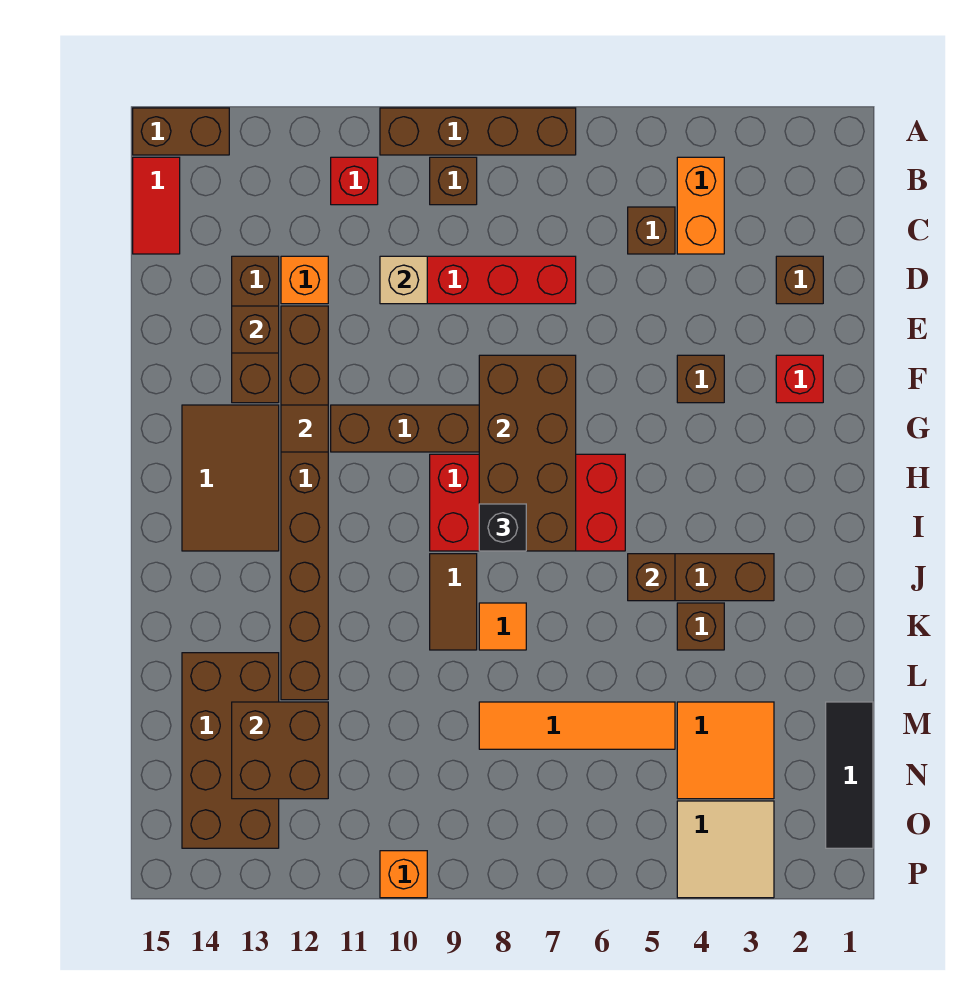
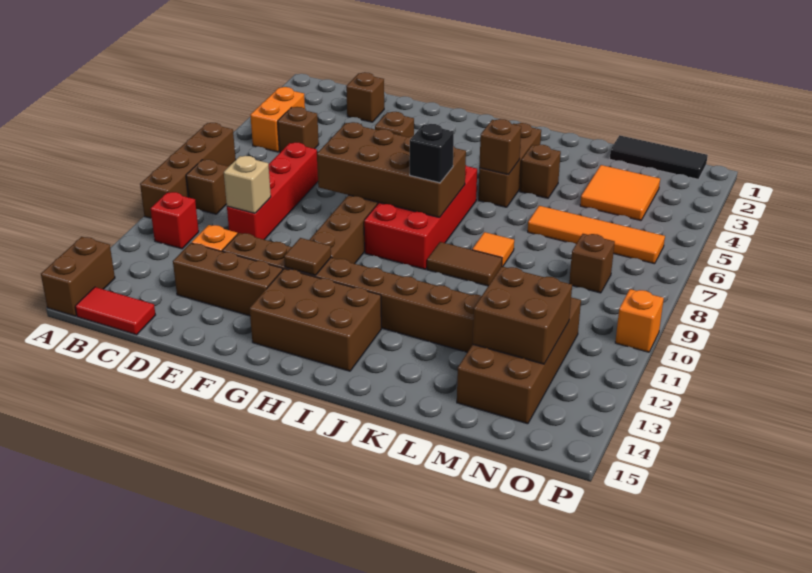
orange brick B4:C4 level 1 -> orange brick B4:B5 level 1
brown brick E13 level 2 -> brown brick N8 level 1
red brick F2 level 1 -> none
brown tile G13:I14 level 1 -> brown brick G13:I14 level 1
brown brick L13:O14 level 1 -> brown brick M11:N14 level 1
orange tile M5:M8 level 1 -> orange tile L6:O6 level 1
tan tile O3:P4 level 1 -> none

